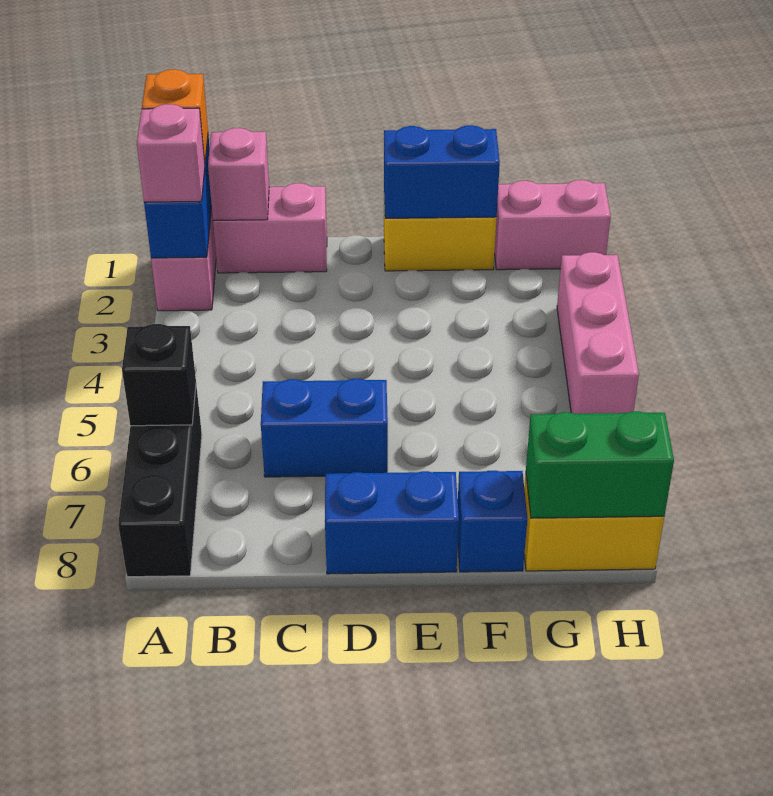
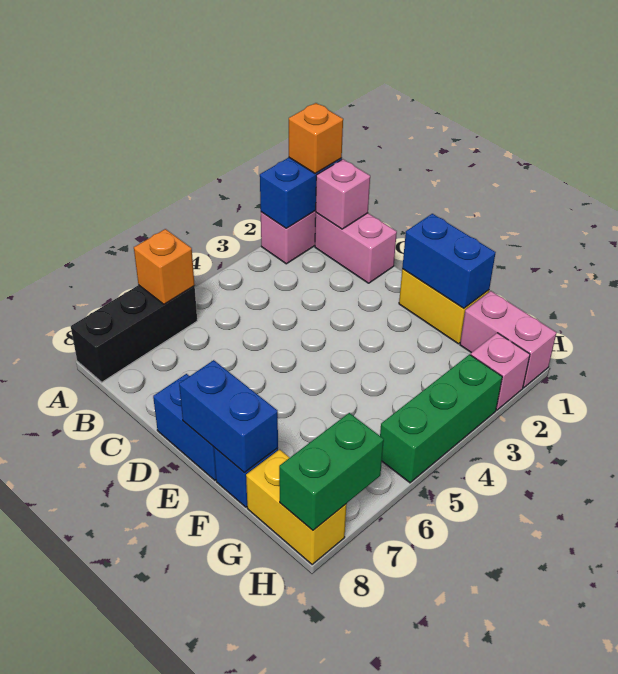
pink brick A2 level 3 -> pink brick H2 level 1
black brick A6 level 2 -> orange brick A6 level 2
blue brick C6:D6 level 1 -> blue brick E8:F8 level 2
green brick G8:H8 level 2 -> green brick H7:H8 level 2
pink brick H3:H5 level 1 -> green brick H3:H5 level 1

